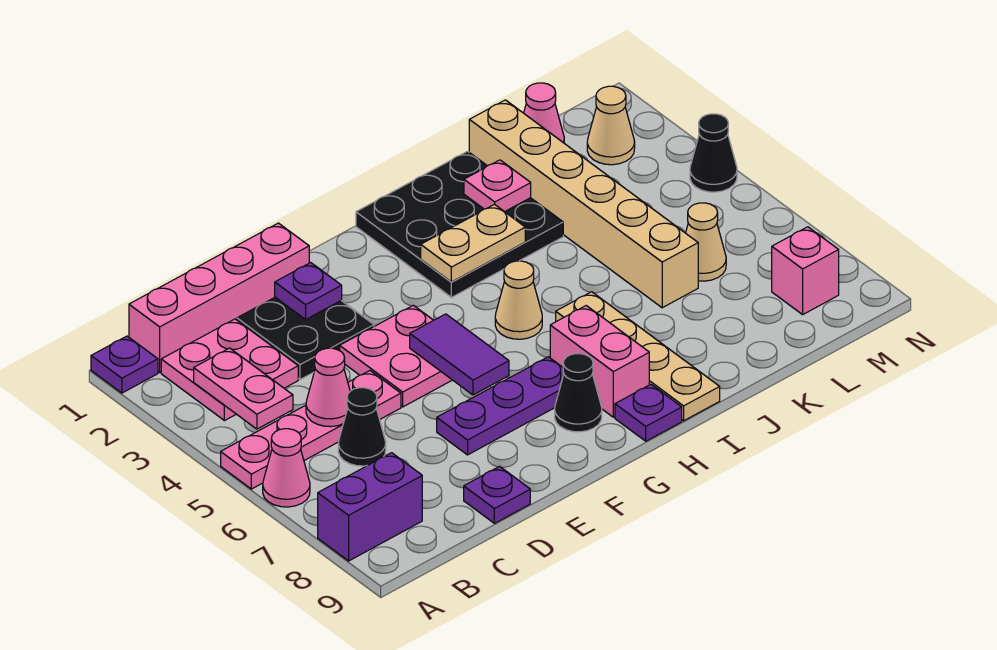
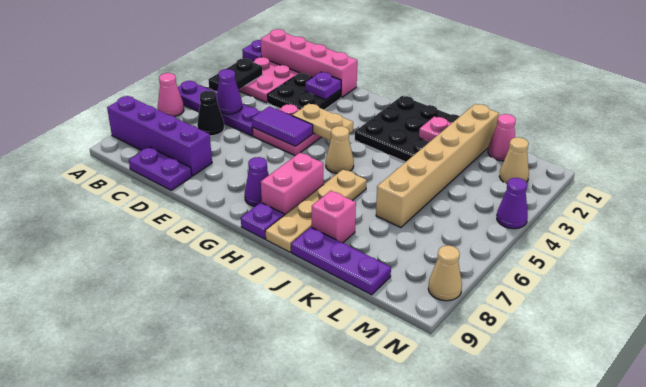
pink plate A5:D5 level 1 -> purple plate A5:D5 level 1
purple brick A8:B8 level 1 -> purple brick A8:D8 level 1
pink plate B3:B4 level 2 -> black plate B3:B4 level 2
pink cone C5 level 2 -> purple cone C5 level 2
purple plate D9 level 1 -> purple plate C9:D9 level 1
purple plate E7:G7 level 1 -> purple plate J9:L9 level 1
purple tile F5:F6 level 2 -> purple tile E5:F5 level 2
black cone G8 level 1 -> purple cone G8 level 1
tan plate H3:I3 level 2 -> tan plate F4:G4 level 2
tan cone L6 level 1 -> tan cone N8 level 1
pink brick M8 level 1 -> pink brick J8 level 1
black cone N4 level 1 -> purple cone N4 level 1

